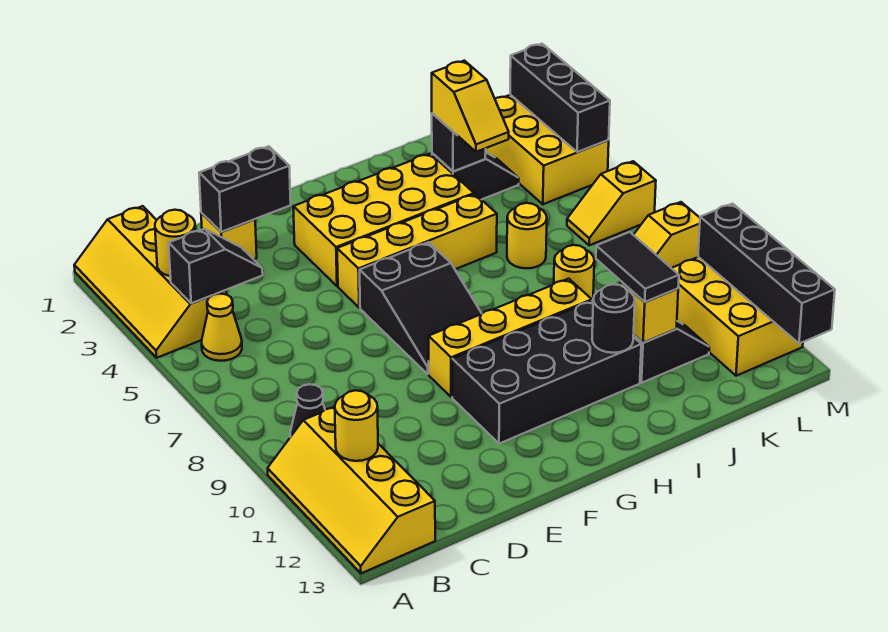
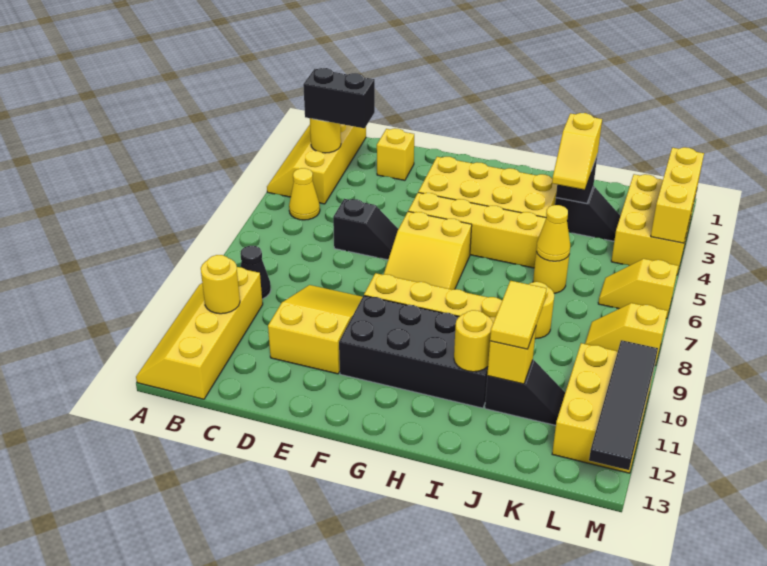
black slope B4:C4 level 2 top B -> black slope D6:E6 level 1 top D
black brick D2:E2 level 2 -> black brick B3:C3 level 3
none -> yellow slope D9:E11 level 1 top 11
black slope F6:G8 level 1 top 6 -> yellow slope F6:G8 level 1 top 6
black round brick I11 level 2 -> yellow round brick I11 level 2
none -> yellow cone J6 level 2
black tile J10:J11 level 3 -> yellow tile J10:J11 level 3
black brick M2:M4 level 2 -> yellow brick M2:M4 level 2
black brick M10:M13 level 2 -> black tile M10:M13 level 2

